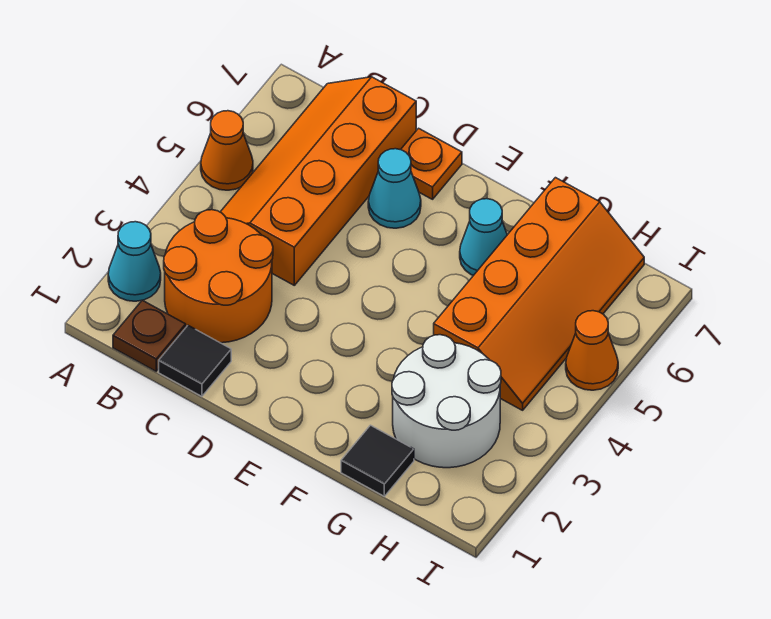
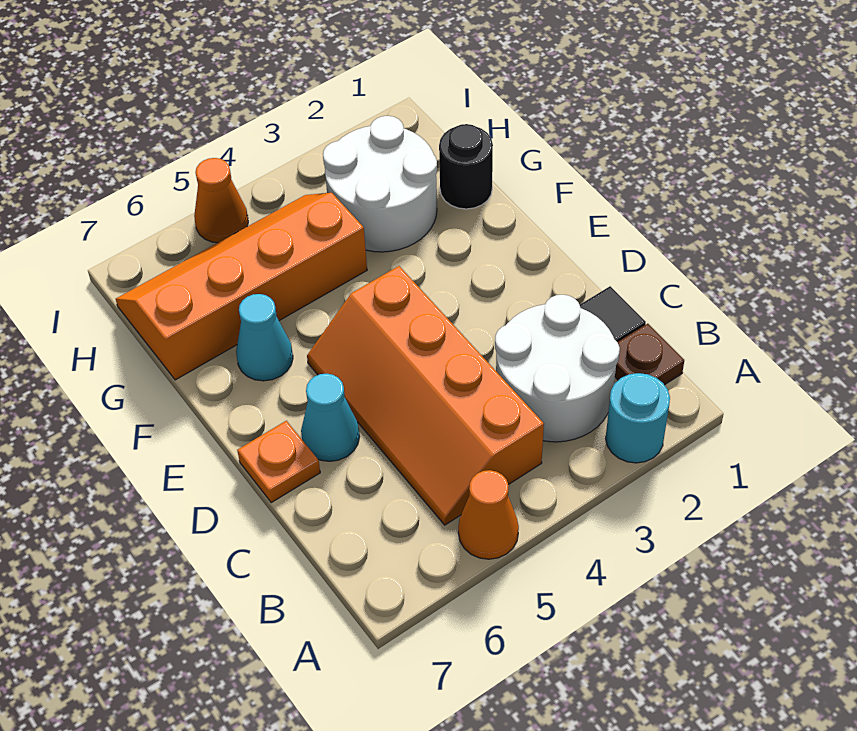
cyan cone A2 level 1 -> cyan round brick A2 level 1
orange round brick B2:C3 level 1 -> white round brick B2:C3 level 1
orange slope B4:C7 level 1 top C -> orange slope B4:E5 level 1 top 4
black tile G1 level 1 -> black round brick G1 level 1

